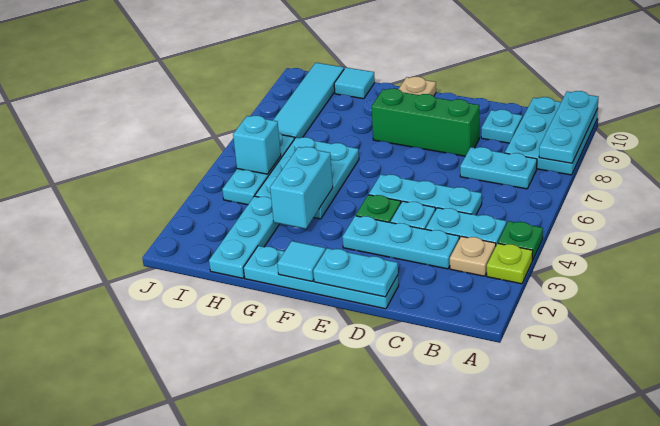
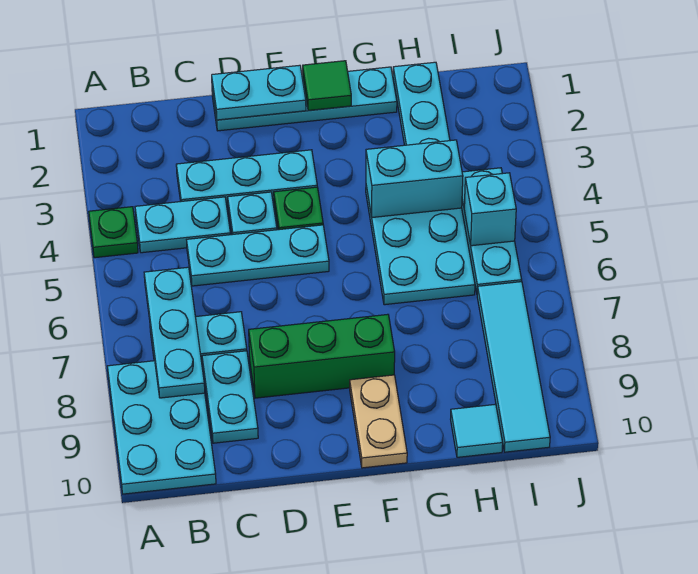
lime plate A3 level 1 -> none
cyan plate A8:A10 level 2 -> cyan plate B6:B8 level 2
tan plate B3 level 1 -> none
cyan plate C9 level 1 -> cyan plate C8:C9 level 1
cyan tile F1 level 2 -> green tile F1 level 2
cyan brick G3:G4 level 2 -> cyan brick G4:H4 level 2

